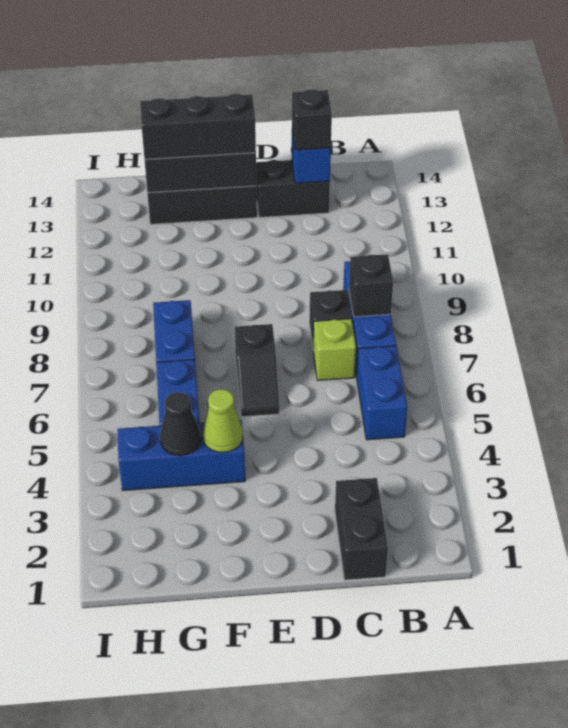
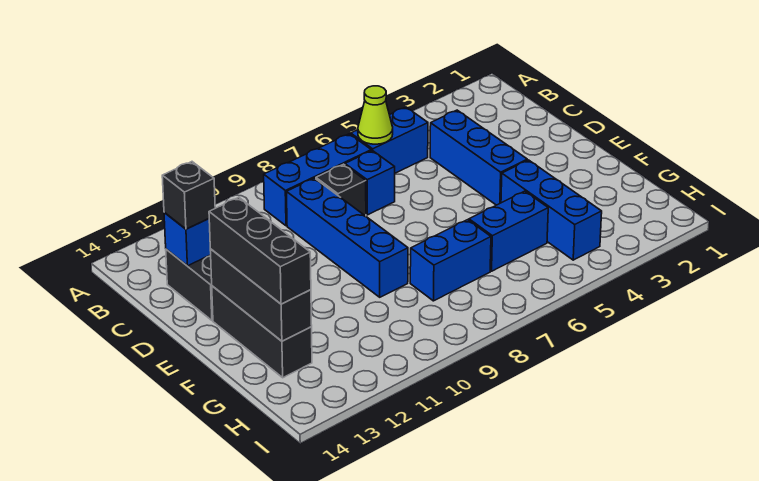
black brick B8 level 2 -> none
black brick C1:C2 level 1 -> none
none -> blue brick C4:E4 level 1
lime brick C7 level 1 -> blue brick C7 level 1
none -> blue brick C9:F9 level 1
black slope E6:E7 level 1 top 7 -> none
lime cone F4 level 2 -> lime cone B6 level 2
black cone G4 level 2 -> none

